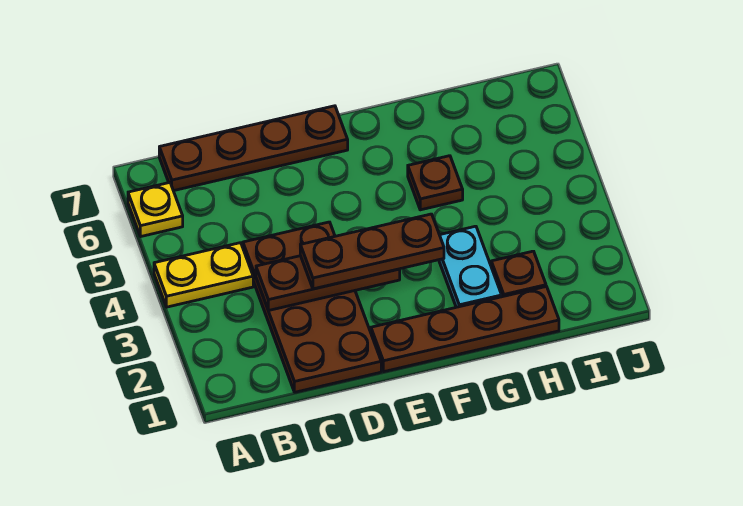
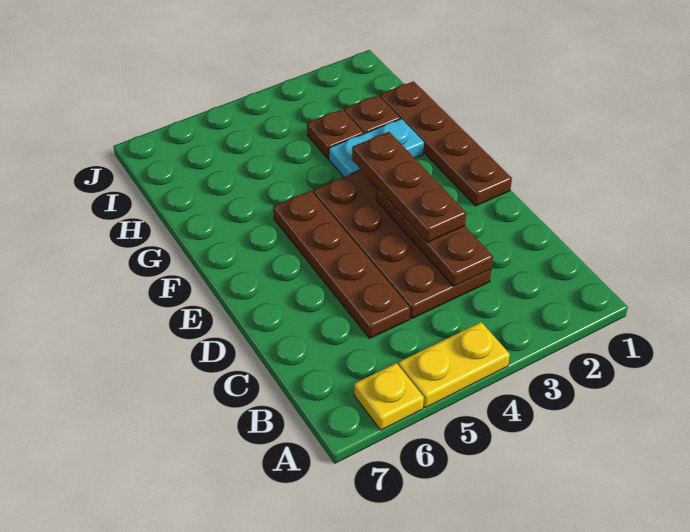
yellow plate A4:B4 level 1 -> yellow plate A4:A5 level 1
brown plate B7:E7 level 1 -> brown plate C5:F5 level 1
brown plate C1:D4 level 1 -> brown plate C3:F4 level 1
brown plate G5 level 1 -> brown plate H3 level 1

